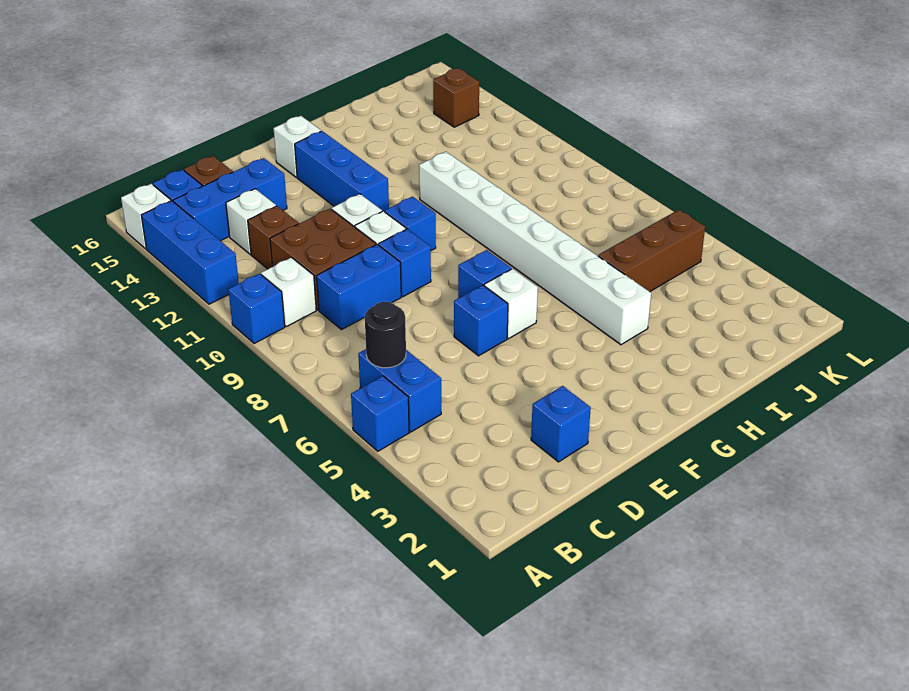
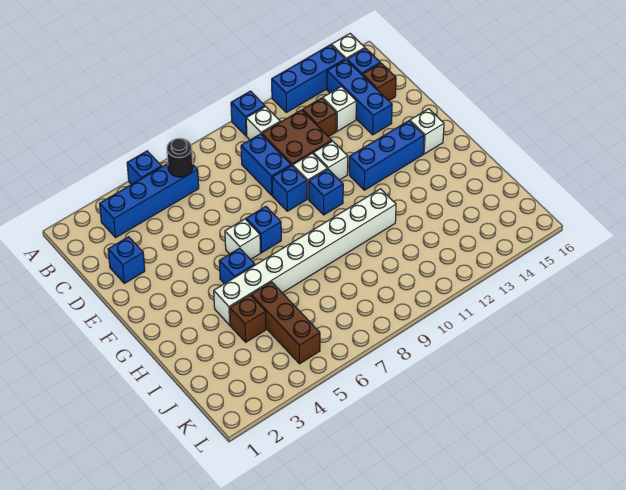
blue brick B5:B6 level 1 -> blue brick B3:B6 level 1
blue brick E6 level 1 -> blue brick G5 level 1
brown brick K14 level 1 -> brown brick I4 level 1

